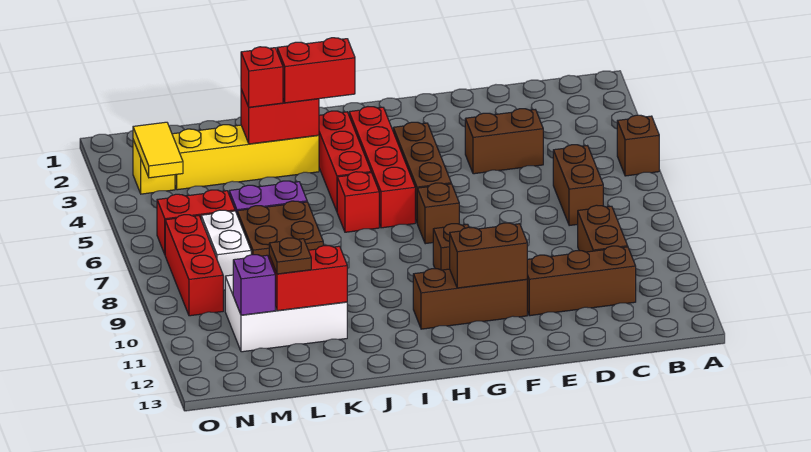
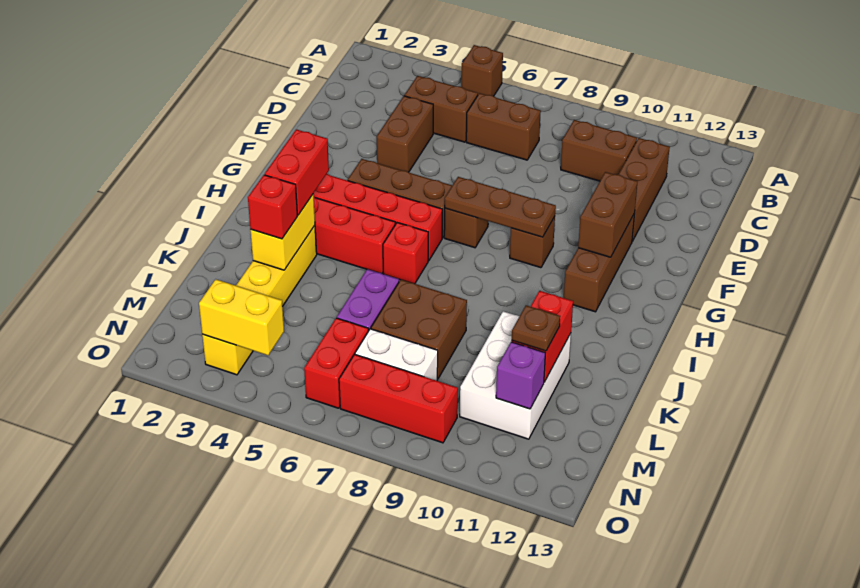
none -> brown brick C4:C5 level 1
none -> brown plate G7:G9 level 2
red brick J3:K3 level 2 -> yellow brick J3:K3 level 2
yellow tile N3:N4 level 2 -> yellow brick N3:N4 level 2

